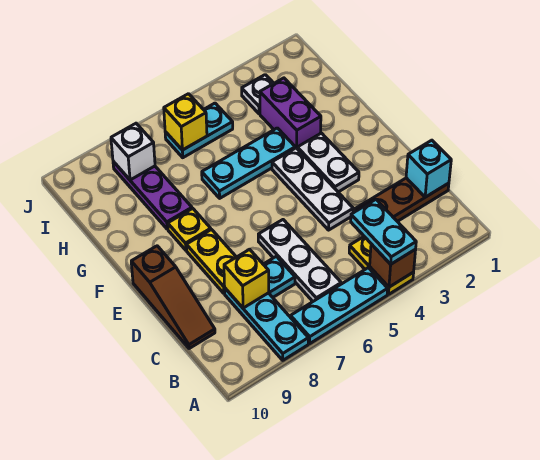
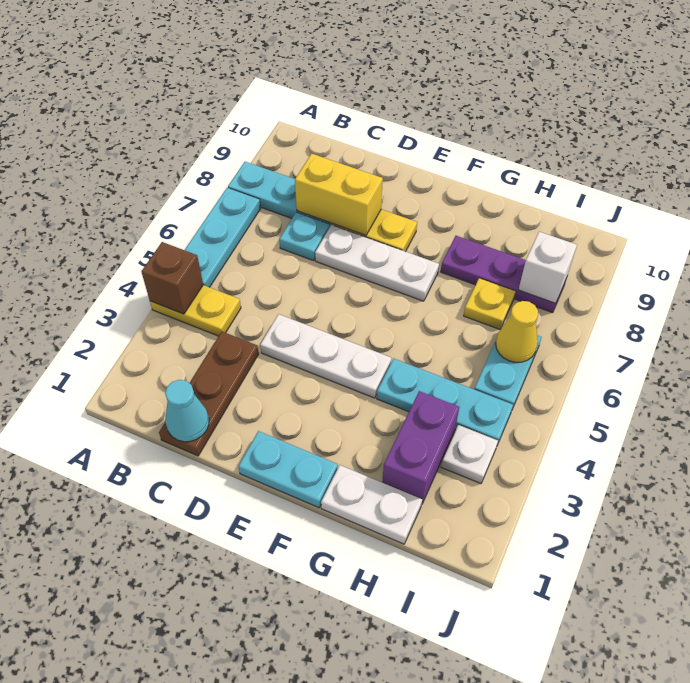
cyan plate A4:B4 level 3 -> cyan plate E1:F1 level 1
white plate B6:D6 level 1 -> white plate D7:F7 level 1
cyan brick C1 level 2 -> cyan cone C1 level 2
yellow brick C8 level 2 -> yellow brick C8:D8 level 2
brown slope C10:E10 level 1 top E -> none
white plate E3:F3 level 1 -> white plate G1:H1 level 1
yellow plate F8 level 1 -> yellow plate H7 level 1
purple brick G3:H3 level 1 -> purple brick H2:H3 level 1
cyan plate G4:G6 level 1 -> cyan plate G4:I4 level 1
yellow brick I6 level 2 -> yellow cone I6 level 2

